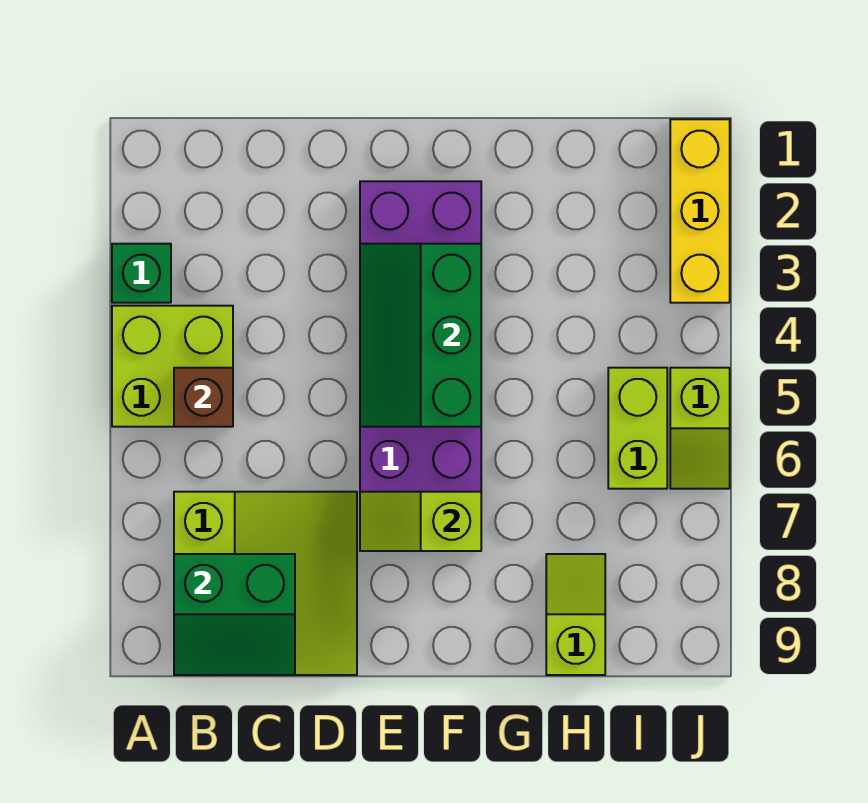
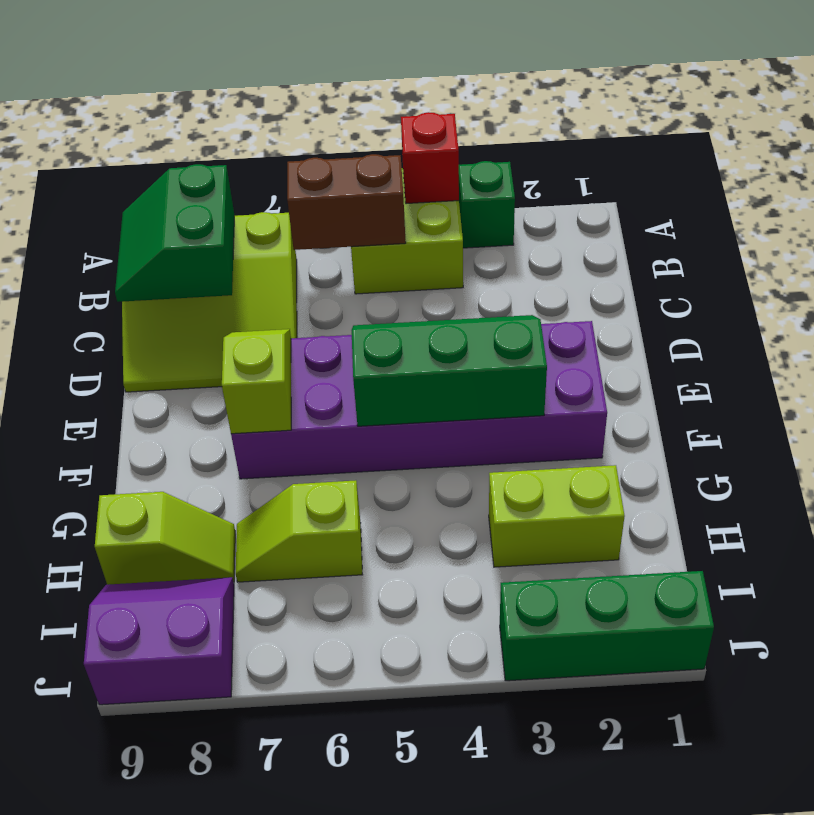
none -> red brick A4 level 2
brown brick B5 level 2 -> brown brick B5:B6 level 2
lime brick I5:I6 level 1 -> lime brick H2:H3 level 1
none -> purple slope I8:J9 level 1 top J
yellow brick J1:J3 level 1 -> green brick J1:J3 level 1
lime slope J5:J6 level 1 top 5 -> lime slope H6:H7 level 1 top 6

